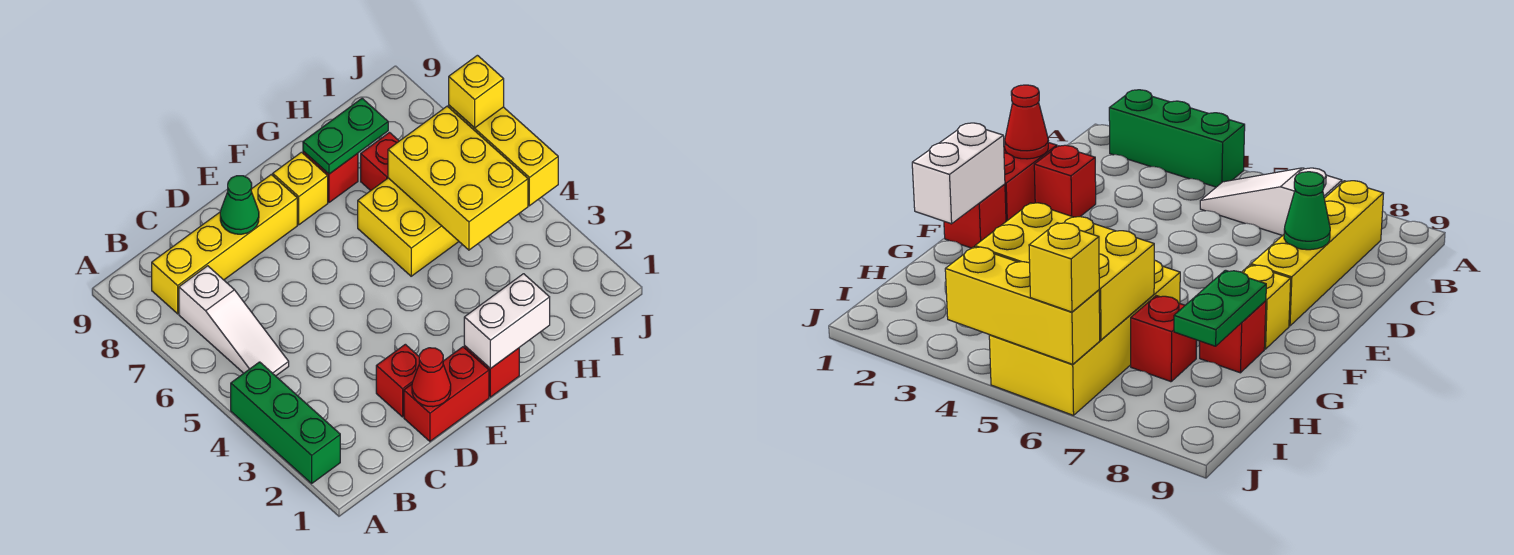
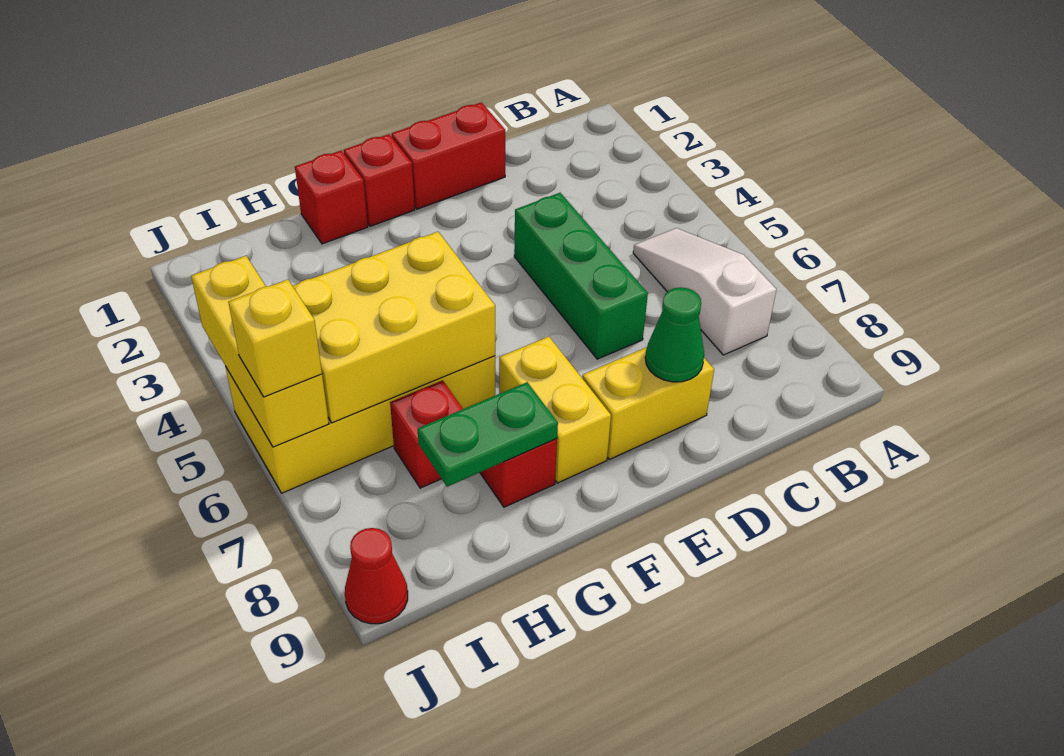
green brick A2:A4 level 1 -> green brick D4:D6 level 1
yellow brick B8:E8 level 1 -> yellow brick D8:E8 level 1
red cone D1 level 2 -> red cone J9 level 1
red brick D2 level 1 -> red brick G1 level 1
white brick F1:G1 level 2 -> none
yellow brick F8 level 1 -> yellow brick F7:F8 level 1
yellow brick H4:I6 level 2 -> yellow brick G5:I6 level 2

